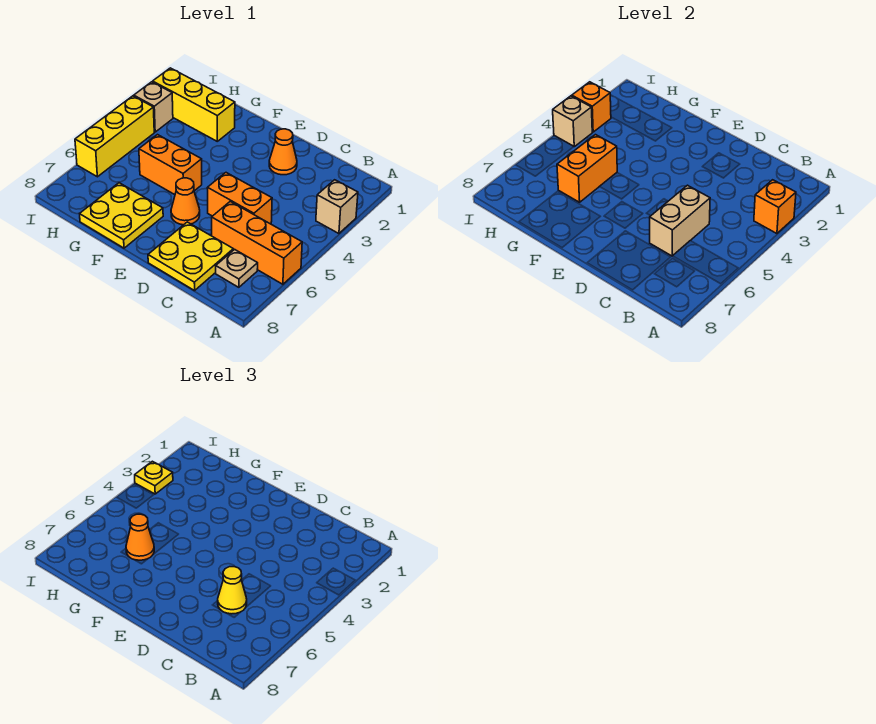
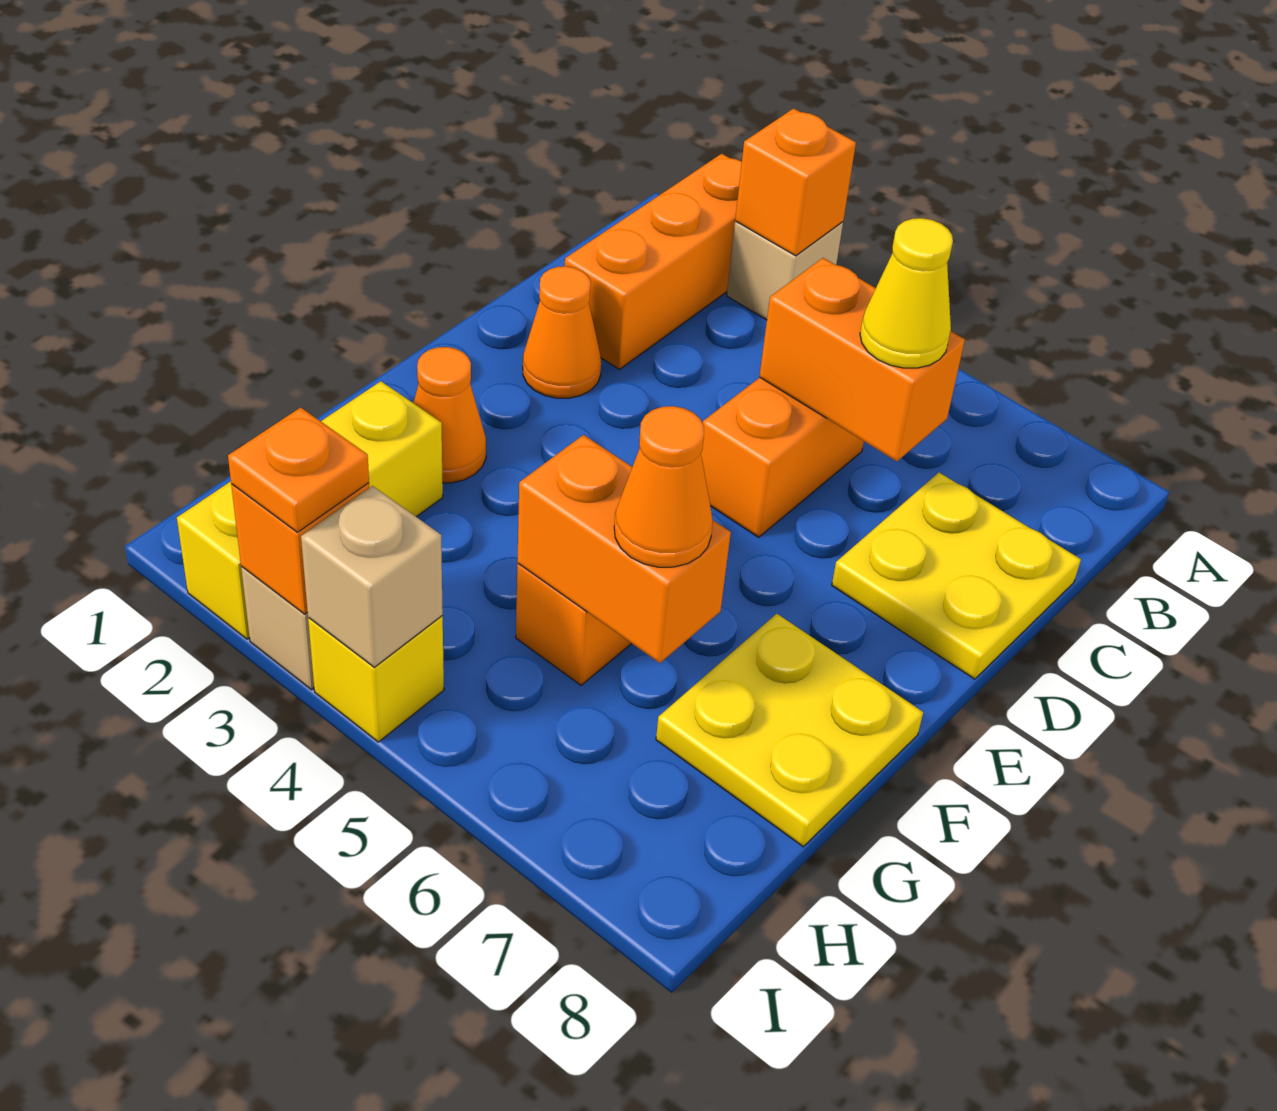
orange brick A6:C6 level 1 -> orange brick A2:C2 level 1
tan plate B7 level 1 -> none
tan brick C5:C6 level 2 -> orange brick C5:C6 level 2
orange cone E6 level 1 -> orange cone F2 level 1
yellow plate I3 level 3 -> orange plate I3 level 3
yellow brick I4:I6 level 1 -> yellow brick I4 level 1

